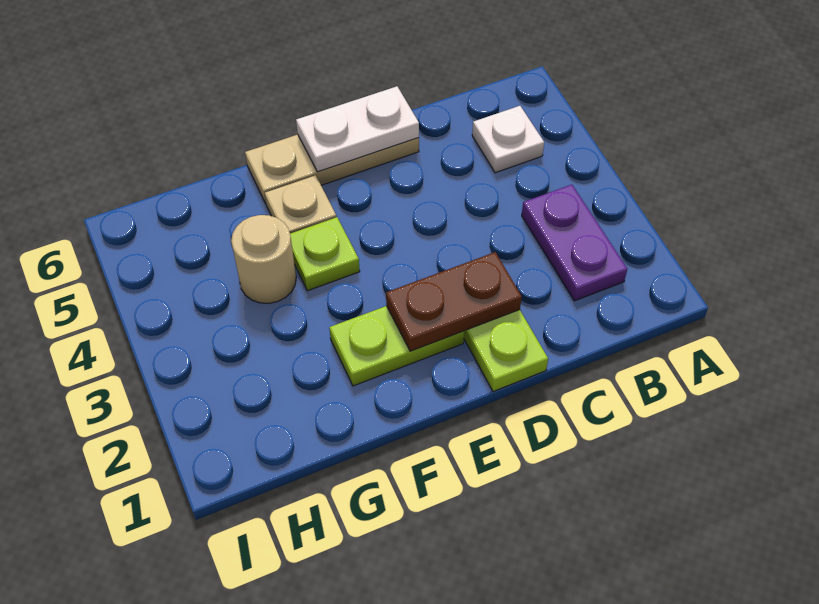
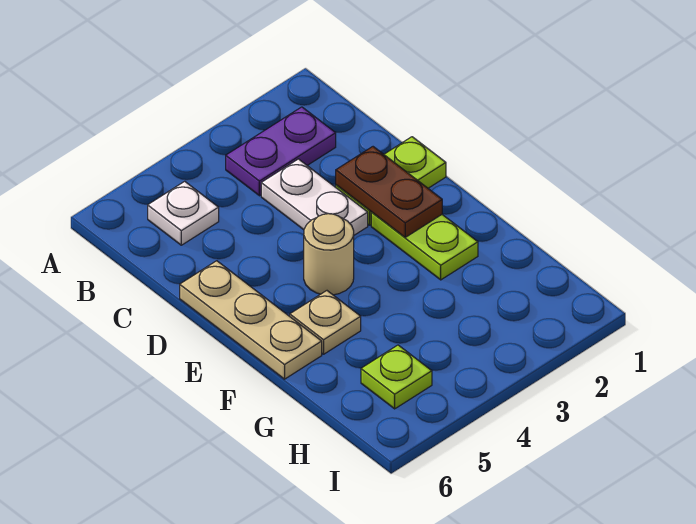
white plate D6:E6 level 2 -> white plate C3:D3 level 1
lime plate F4 level 1 -> lime plate H5 level 1
tan round brick G4 level 1 -> tan round brick E4 level 1

